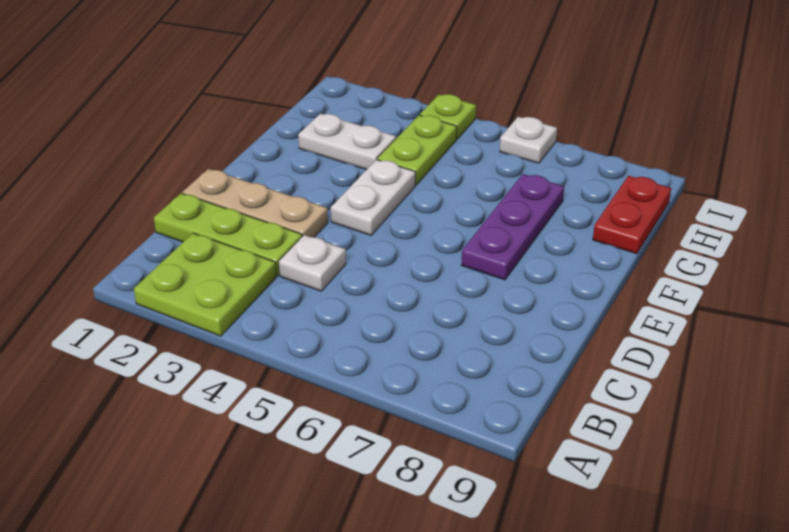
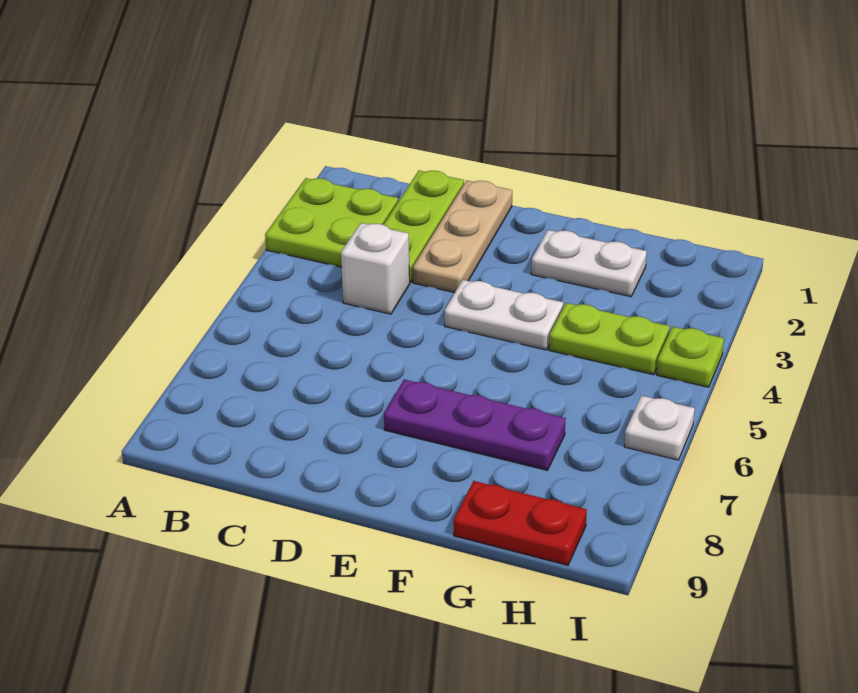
white plate C4 level 1 -> white brick C4 level 1
white plate G2:G3 level 1 -> white plate F2:G2 level 1

